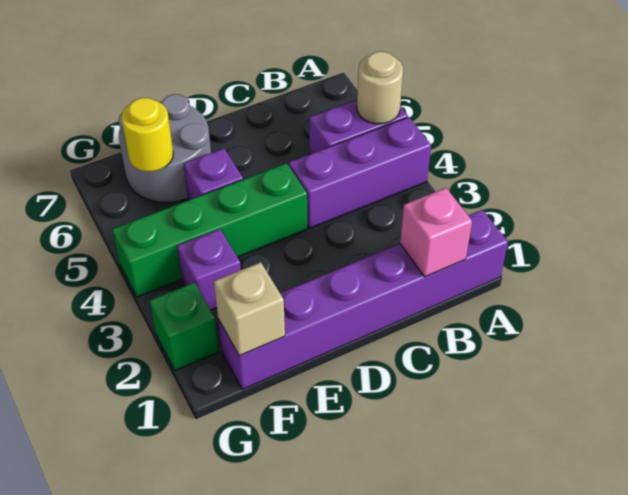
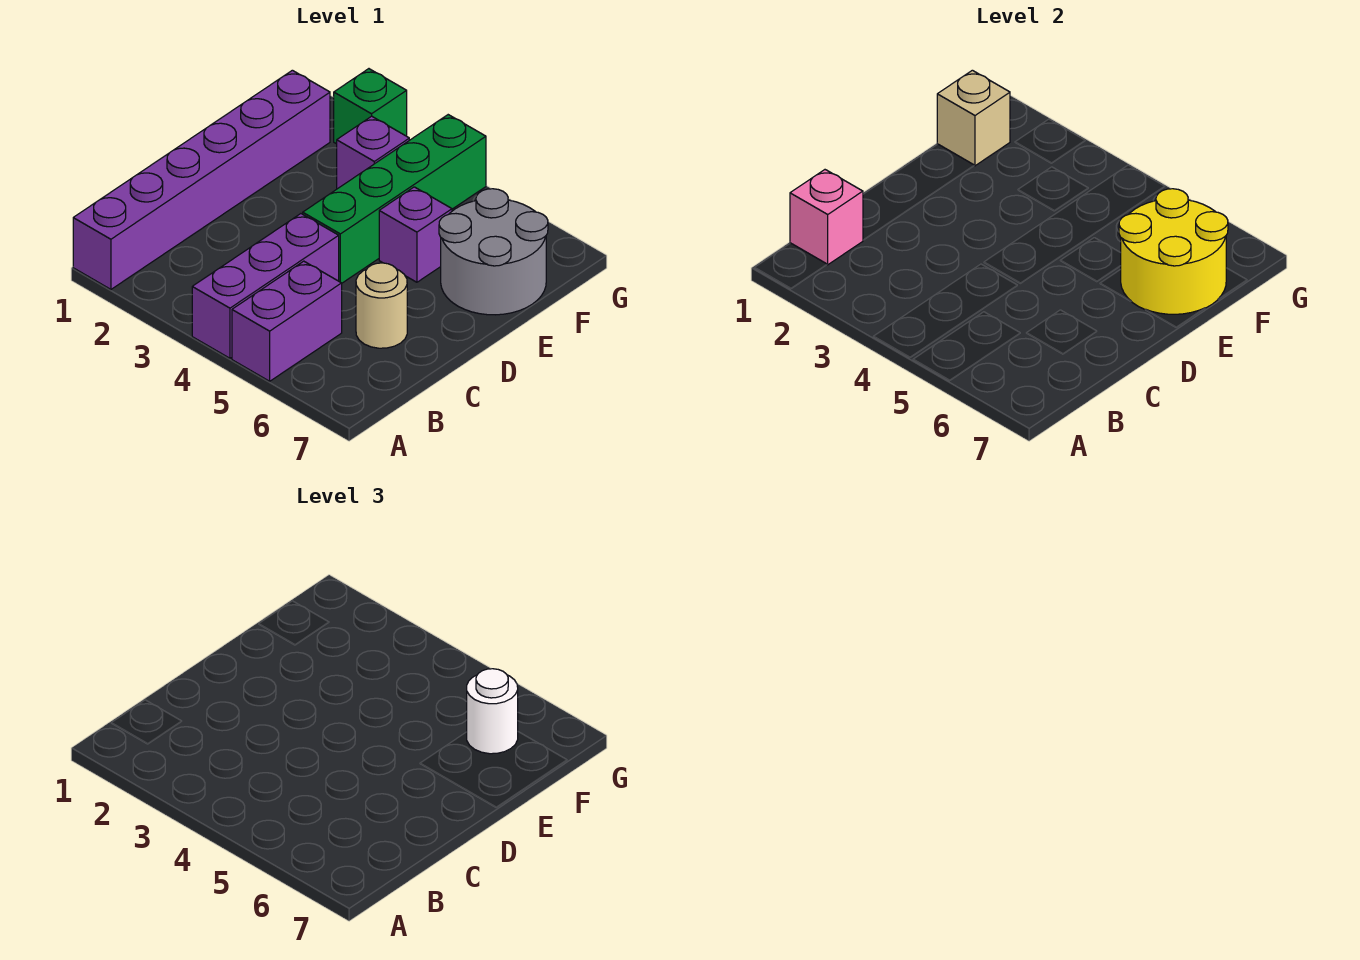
tan round brick A5 level 2 -> tan round brick C6 level 1
yellow round brick F6 level 2 -> yellow round brick E6:F7 level 2
none -> white round brick F6 level 3

